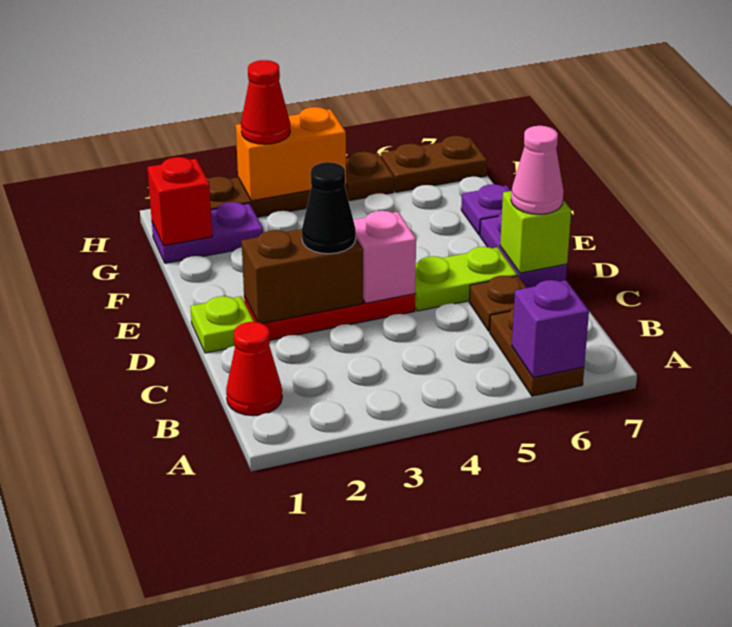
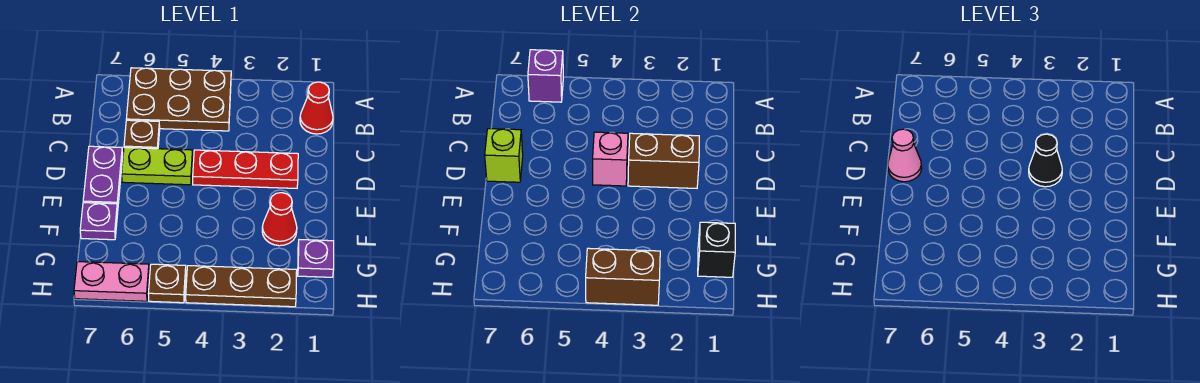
brown plate A6:B6 level 1 -> brown plate A4:B6 level 1
lime plate D1 level 1 -> none
purple plate G1:G2 level 1 -> purple plate G1 level 1
red brick G1 level 2 -> black brick G1 level 2
orange brick H3:H4 level 2 -> brown brick H3:H4 level 2
red cone H3 level 3 -> red cone F2 level 1
brown plate H6:H7 level 1 -> pink plate H6:H7 level 1

